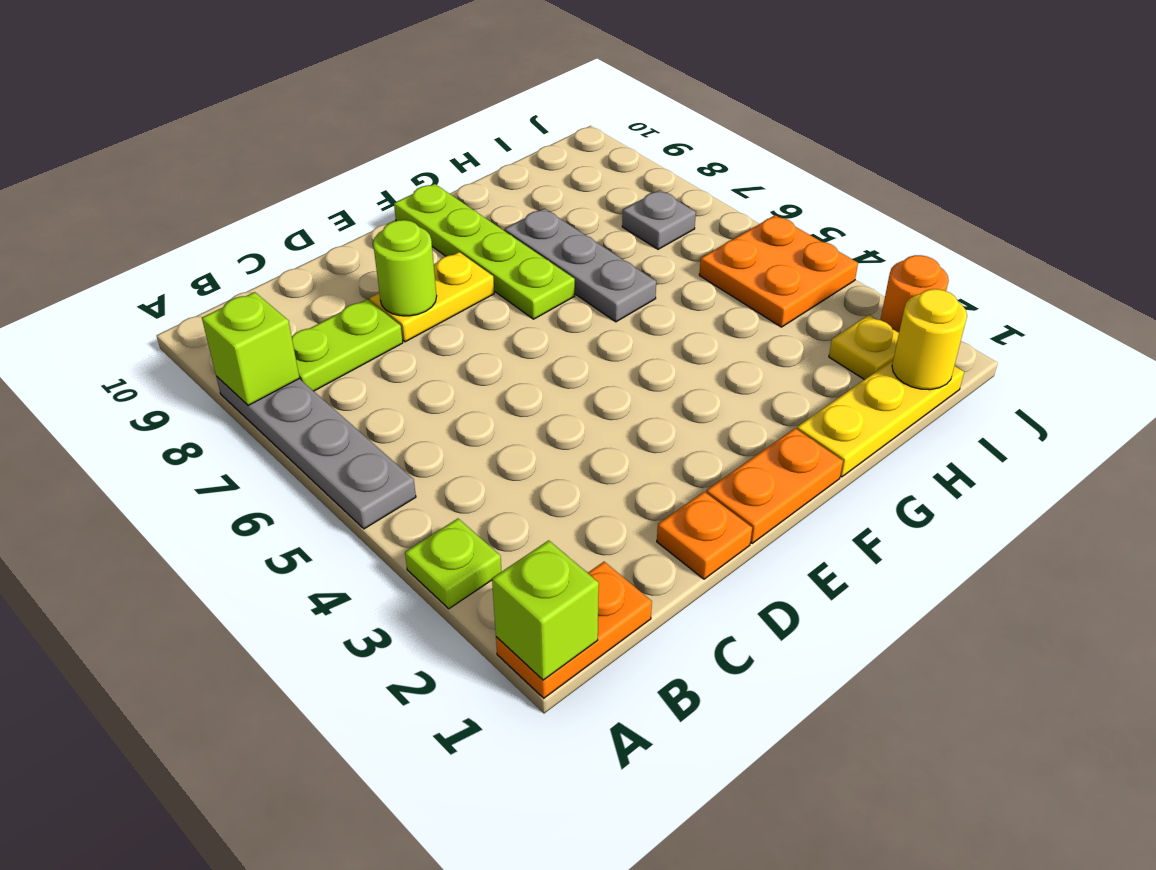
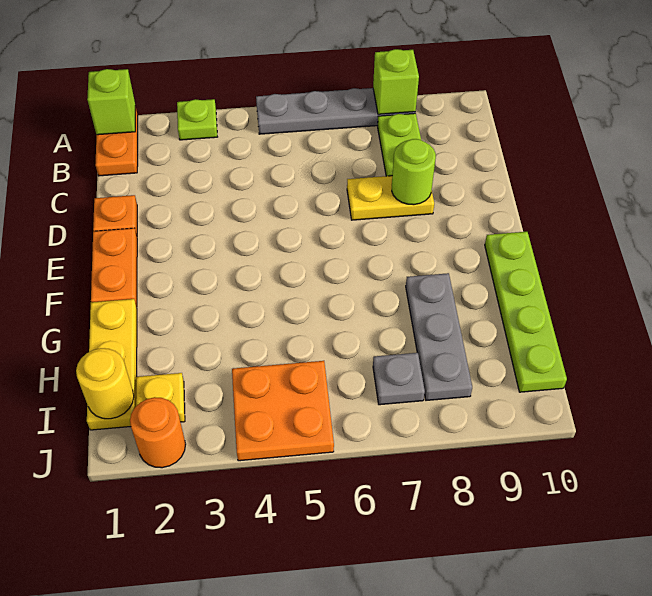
yellow plate D8:E8 level 1 -> yellow plate D7:D8 level 1
lime plate F7:F10 level 1 -> lime plate F10:I10 level 1
grey plate G6:G8 level 1 -> grey plate G8:I8 level 1

